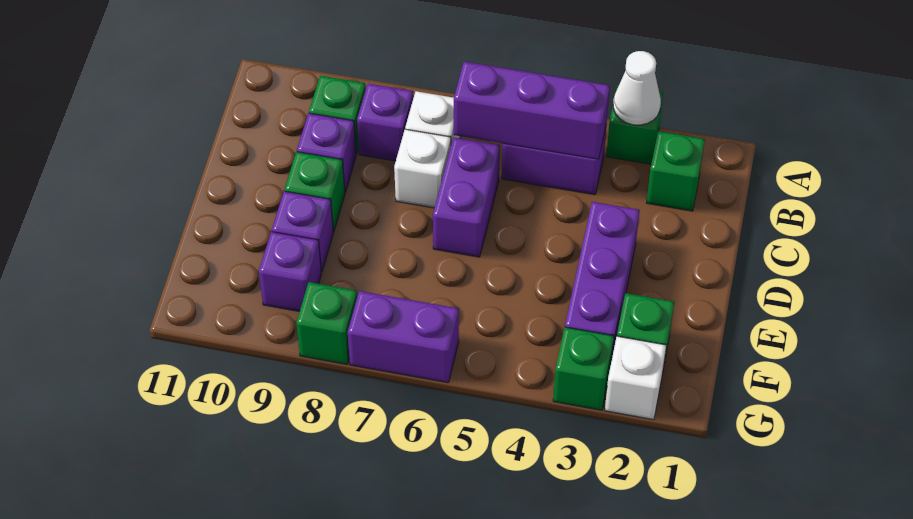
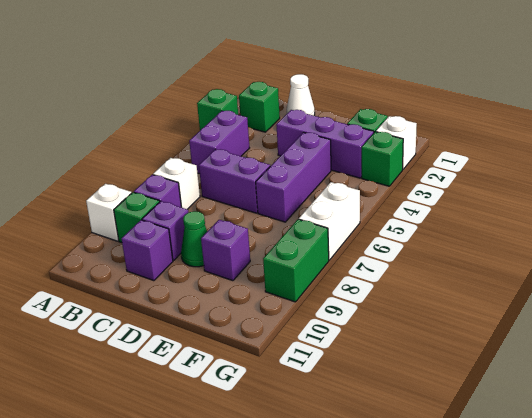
white cone A3 level 2 -> white cone C1 level 1
purple brick B4:B6 level 2 -> purple brick E4:E6 level 1
white brick C7 level 1 -> white brick A9 level 1
green brick D9 level 1 -> green cone D9 level 1
purple brick F9 level 1 -> purple brick C10 level 1
purple brick G6:G7 level 1 -> white brick G6:G7 level 1
green brick G8 level 1 -> green brick G8:G9 level 1

